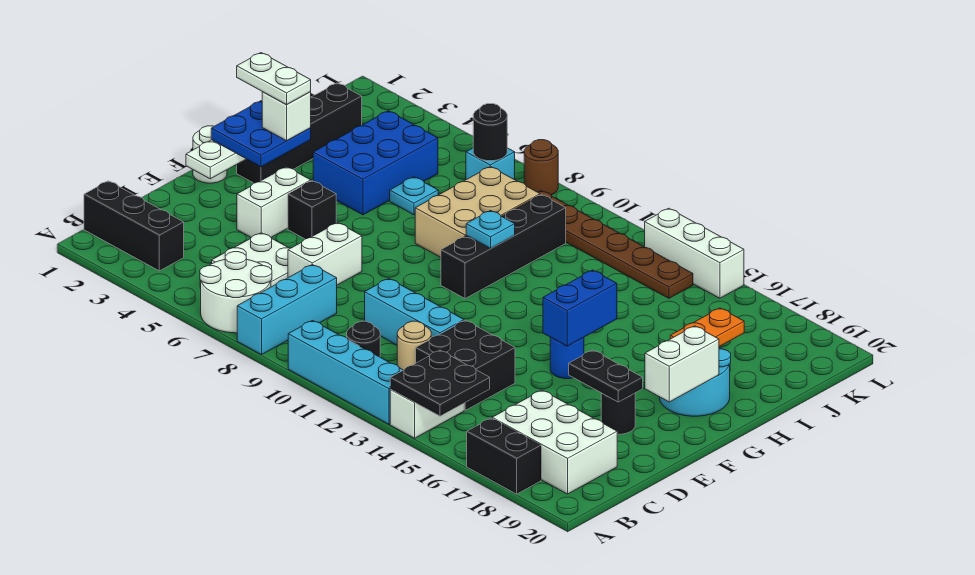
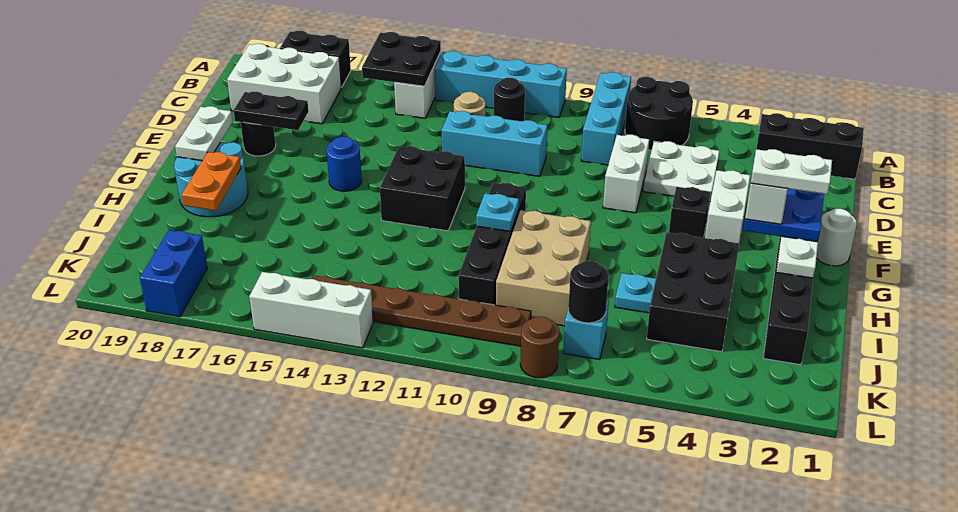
white round brick A6:B7 level 1 -> black round brick A6:B7 level 1
black brick C13:D14 level 1 -> black brick F12:G13 level 1
blue brick F15:G15 level 2 -> blue brick K18:L18 level 1
white brick F19:G19 level 2 -> white plate F19:G19 level 2
blue brick H4:J5 level 1 -> black brick H4:J5 level 1

